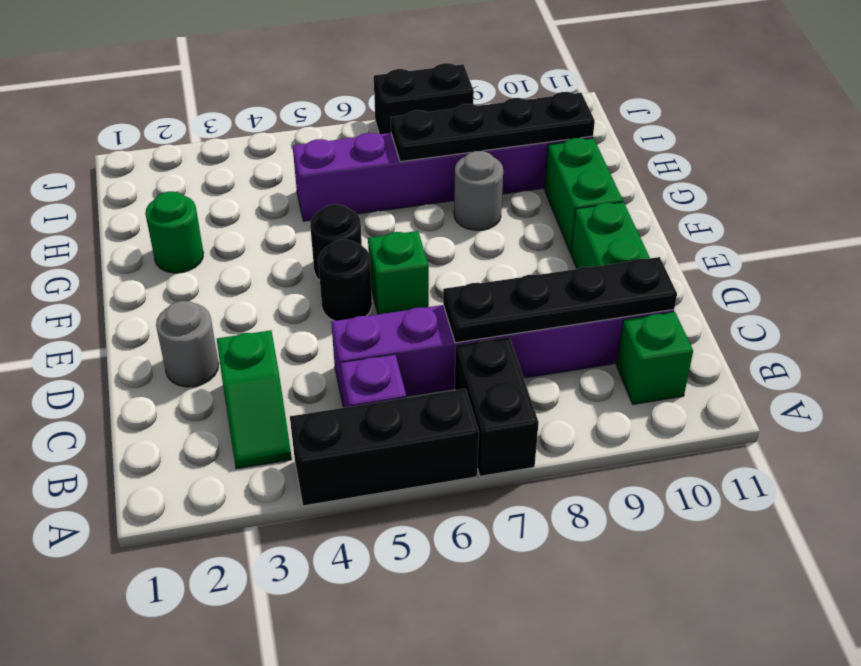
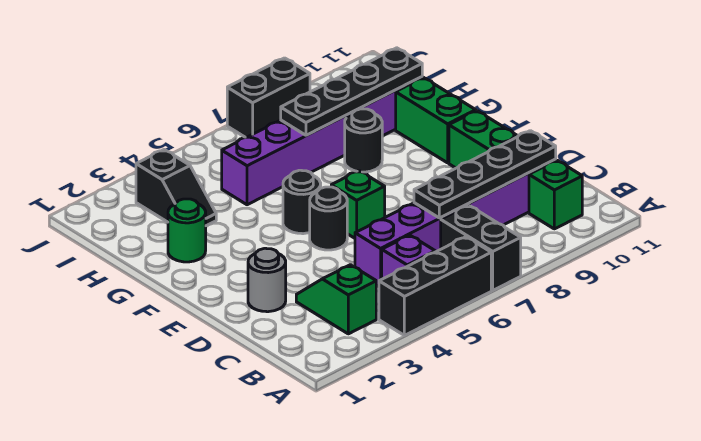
green slope B3:C3 level 1 top C -> green slope B3:C3 level 1 top B
grey round brick G8 level 1 -> black round brick G8 level 1
none -> black slope H3:I3 level 1 top I

